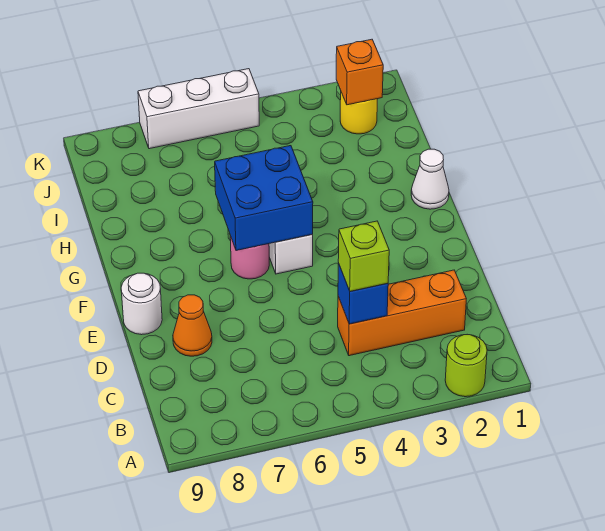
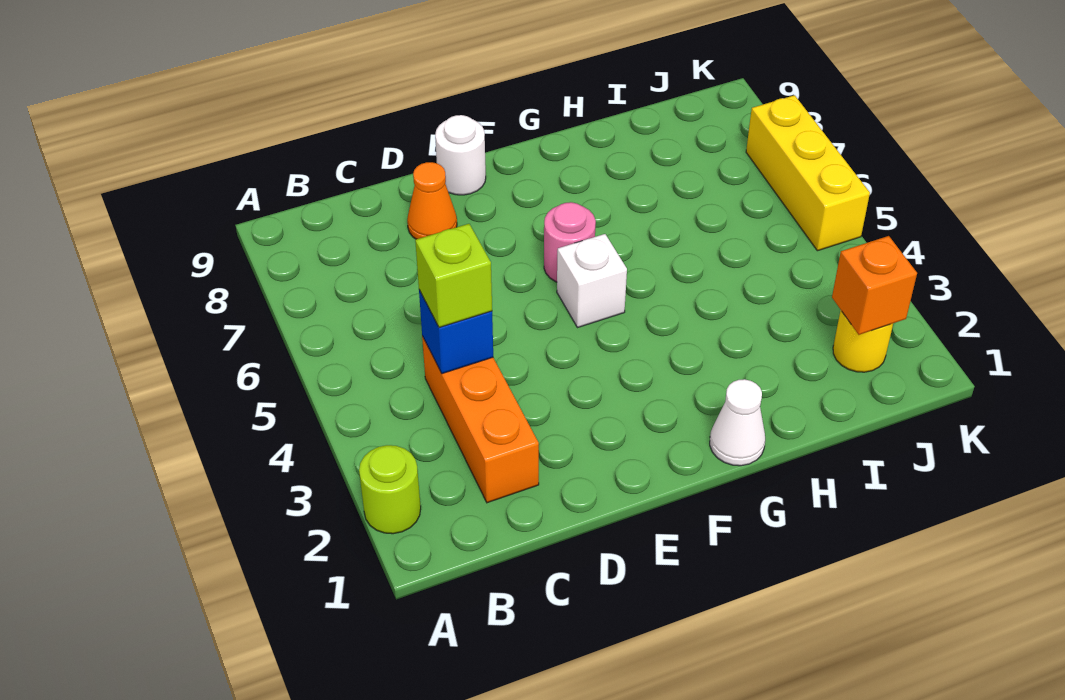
blue brick F5:G6 level 2 -> none
white brick K5:K7 level 1 -> yellow brick K5:K7 level 1

